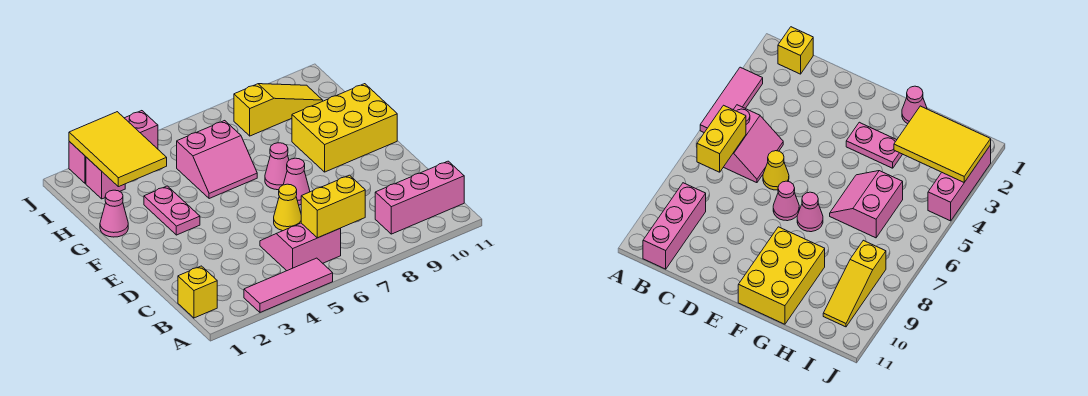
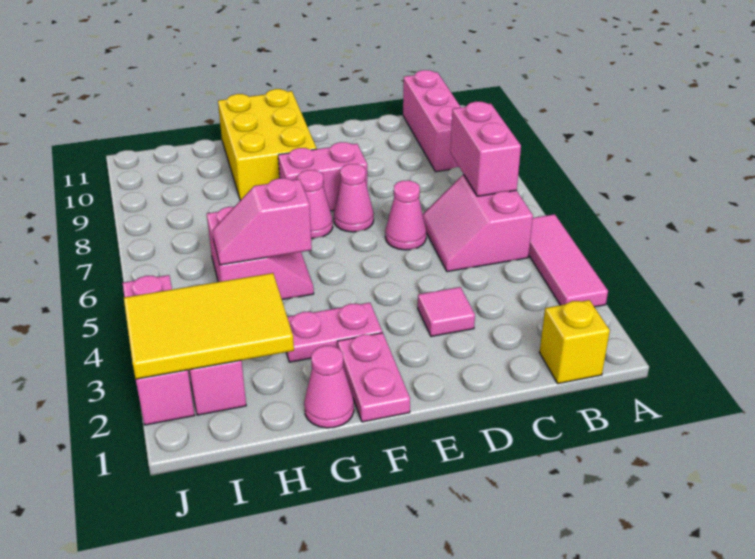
yellow brick B6:B7 level 2 -> pink brick B6:B7 level 2
none -> pink tile D3 level 1
yellow cone D6 level 1 -> pink cone D6 level 1
none -> pink brick E8:F8 level 1
none -> pink plate F1:F2 level 1
none -> pink slope G5:H5 level 2 top G
yellow slope I8:I10 level 1 top 8 -> none

